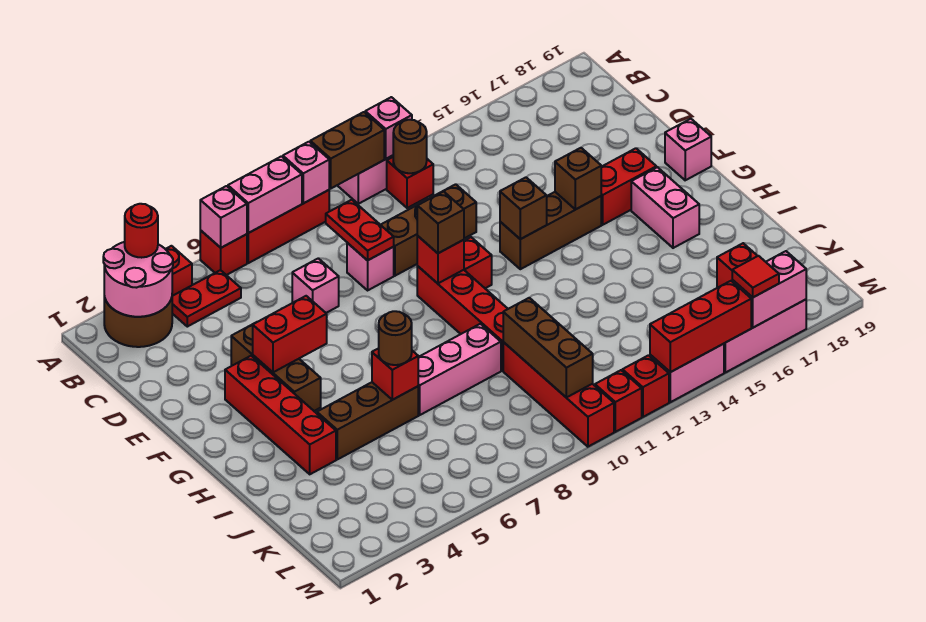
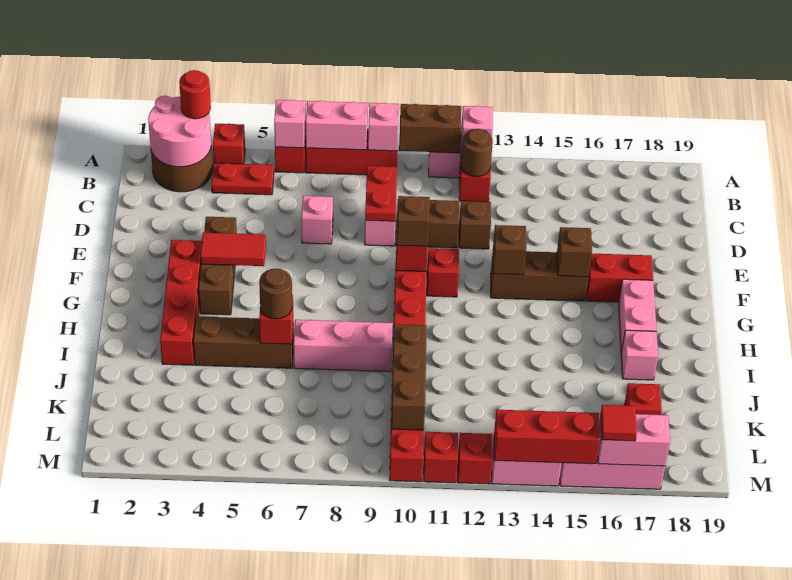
red brick F4:F5 level 2 -> red tile F4:F5 level 2
pink brick F19 level 1 -> pink brick I17 level 1

